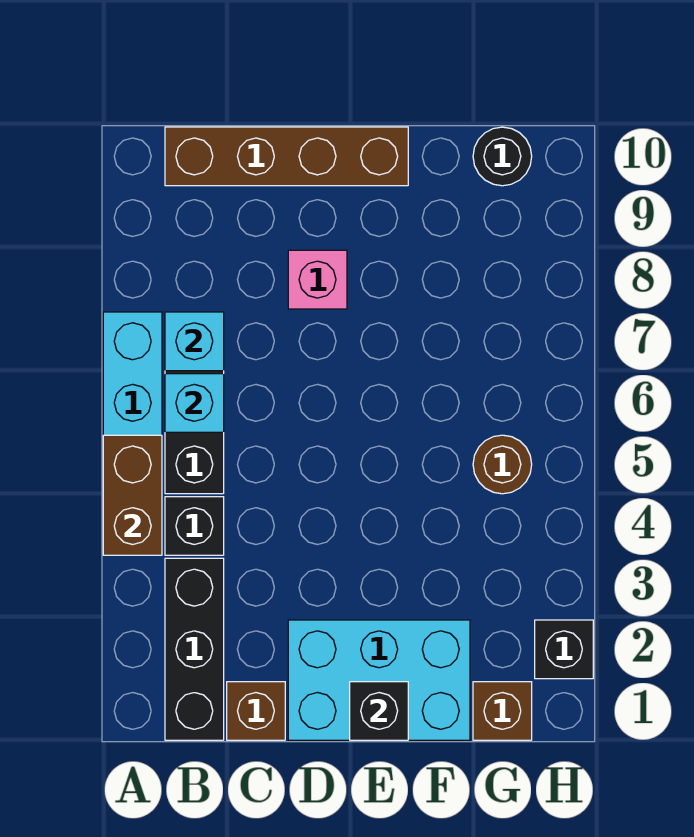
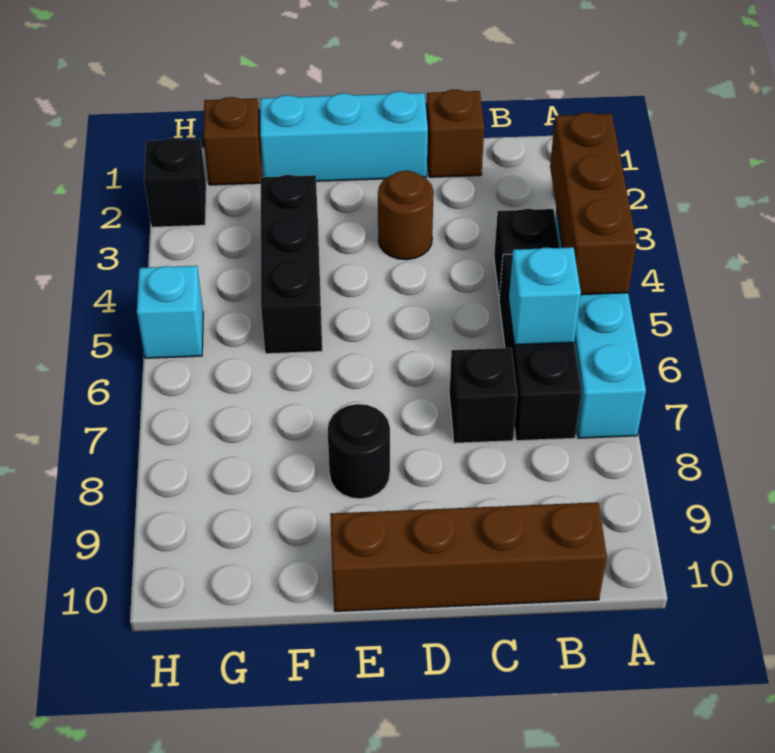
brown brick A4:A5 level 2 -> brown brick A3:A5 level 2
black brick B1:B3 level 1 -> black brick F3:F5 level 1
cyan brick B7 level 2 -> cyan brick H5 level 1
cyan brick D1:F2 level 1 -> cyan brick D1:F1 level 1
pink brick D8 level 1 -> none
black brick E1 level 2 -> black brick C7 level 1
brown round brick G5 level 1 -> brown round brick D3 level 1
black round brick G10 level 1 -> black round brick E8 level 1

